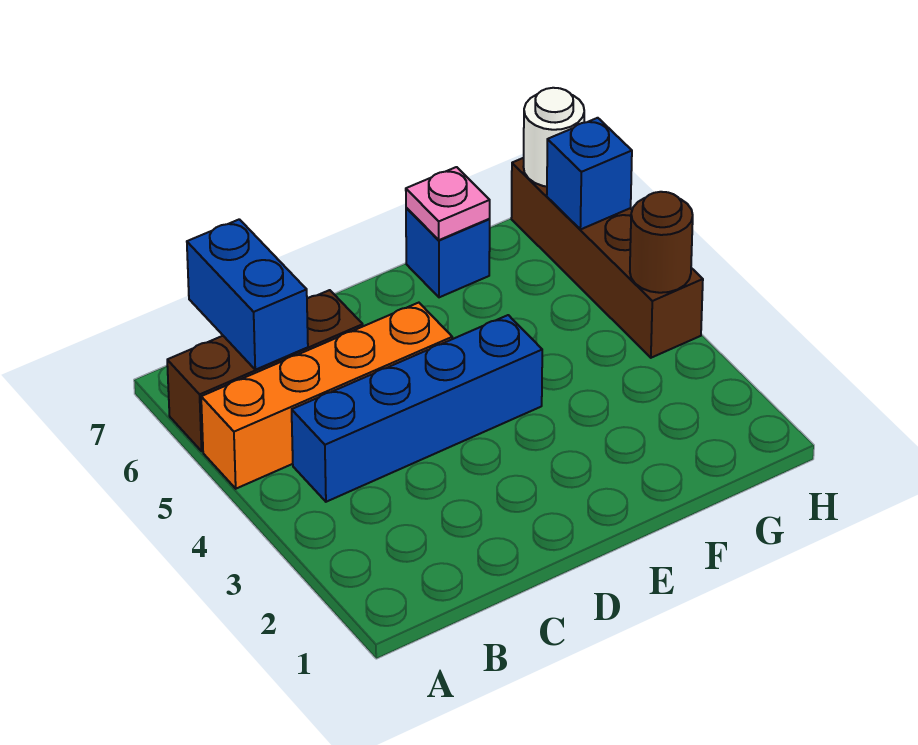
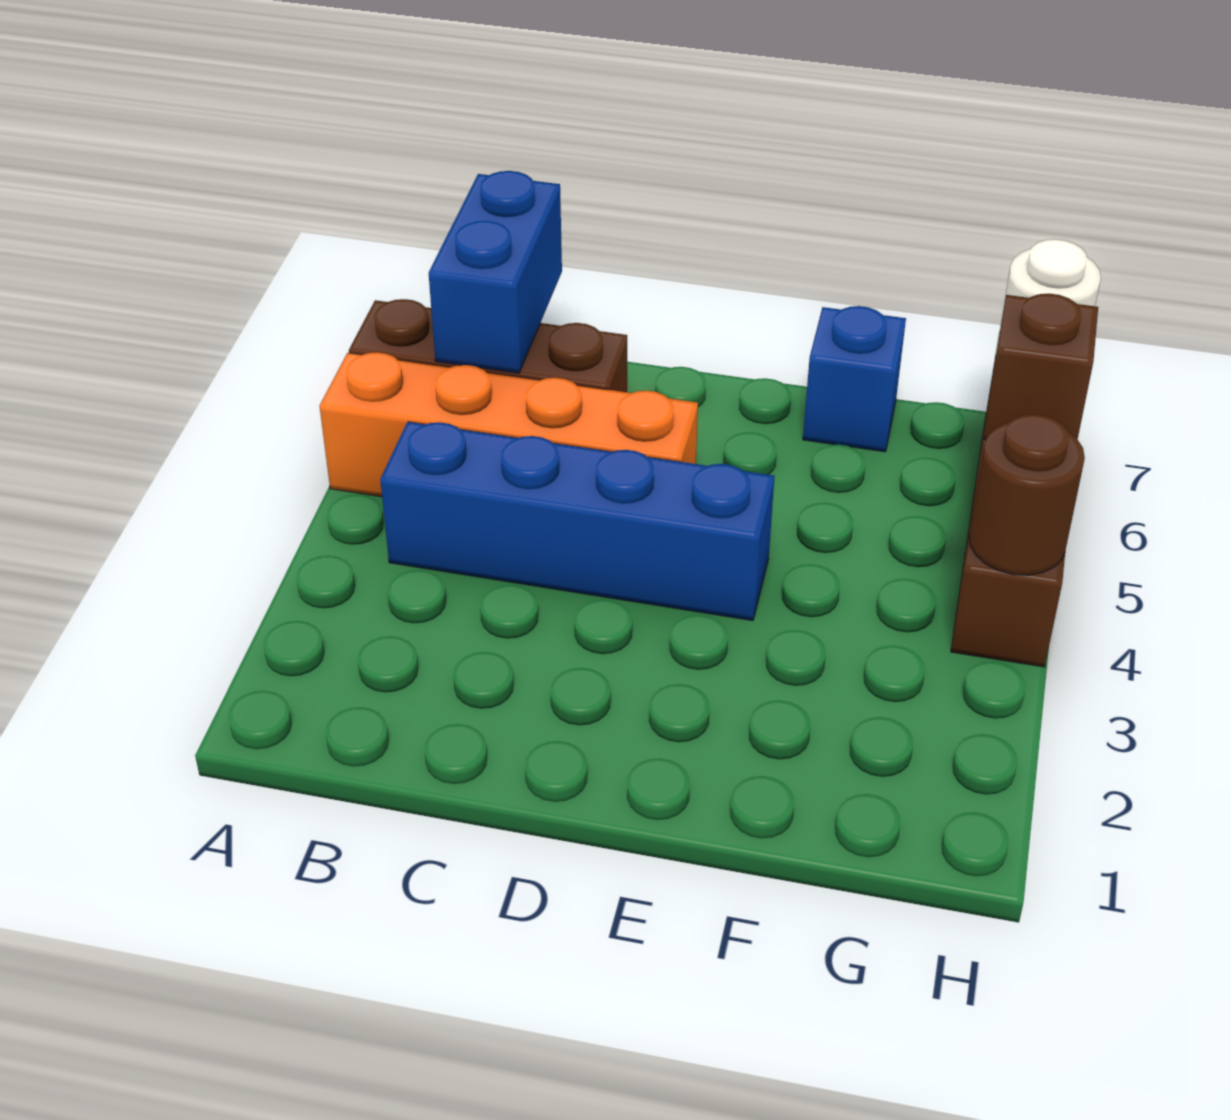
pink plate F7 level 2 -> none
blue brick H6 level 2 -> brown brick H6 level 2

